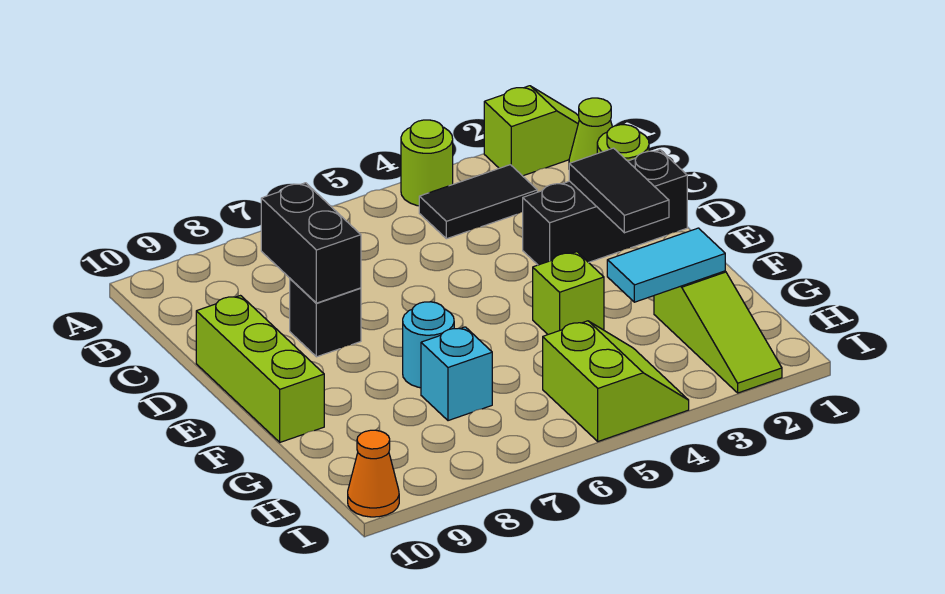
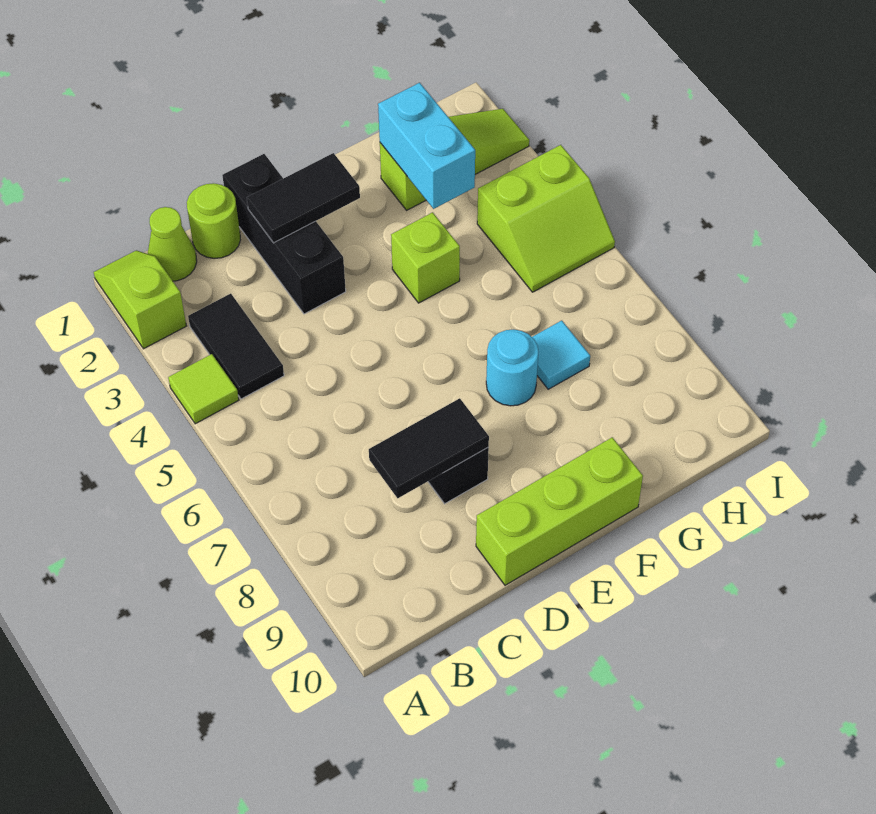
lime round brick A4 level 1 -> lime tile A4 level 1
black brick C8:D8 level 2 -> black tile C8:D8 level 2
cyan tile G2:G3 level 2 -> cyan brick G2:G3 level 2
cyan brick G7 level 1 -> cyan tile G7 level 1
lime slope H4:I5 level 1 top 5 -> lime slope H4:I5 level 1 top 4
orange cone I10 level 1 -> none

